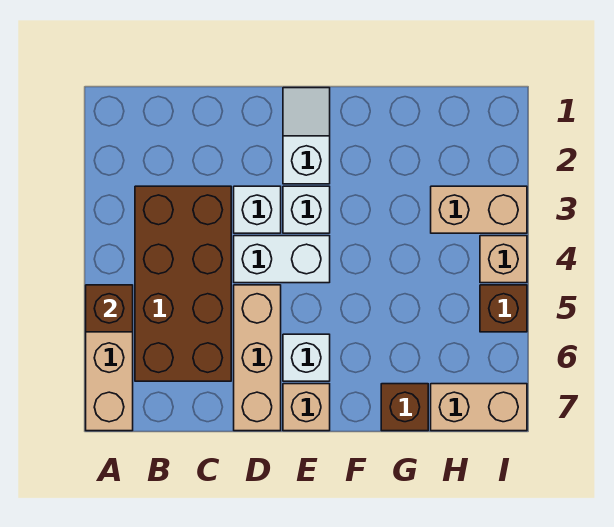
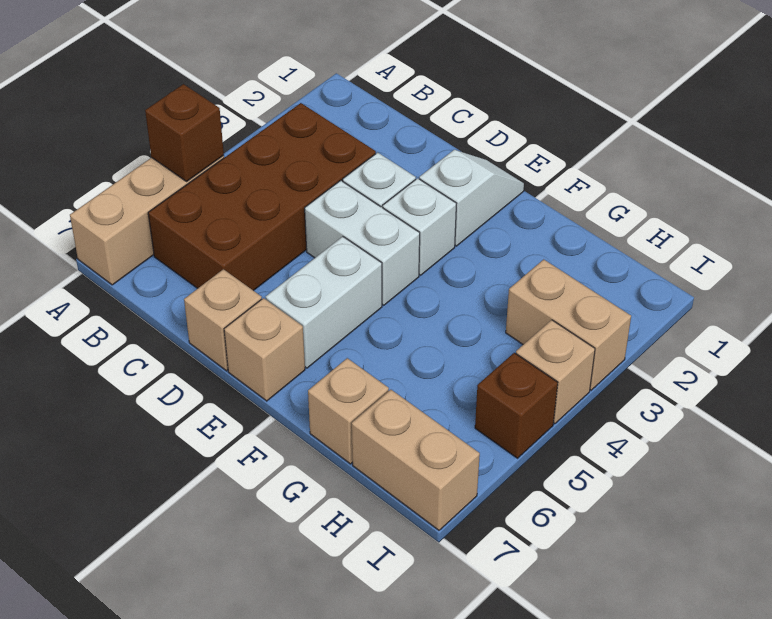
tan brick D5:D7 level 1 -> tan brick D7 level 1
white brick E6 level 1 -> white brick E5:E6 level 1
brown brick G7 level 1 -> tan brick G7 level 1

